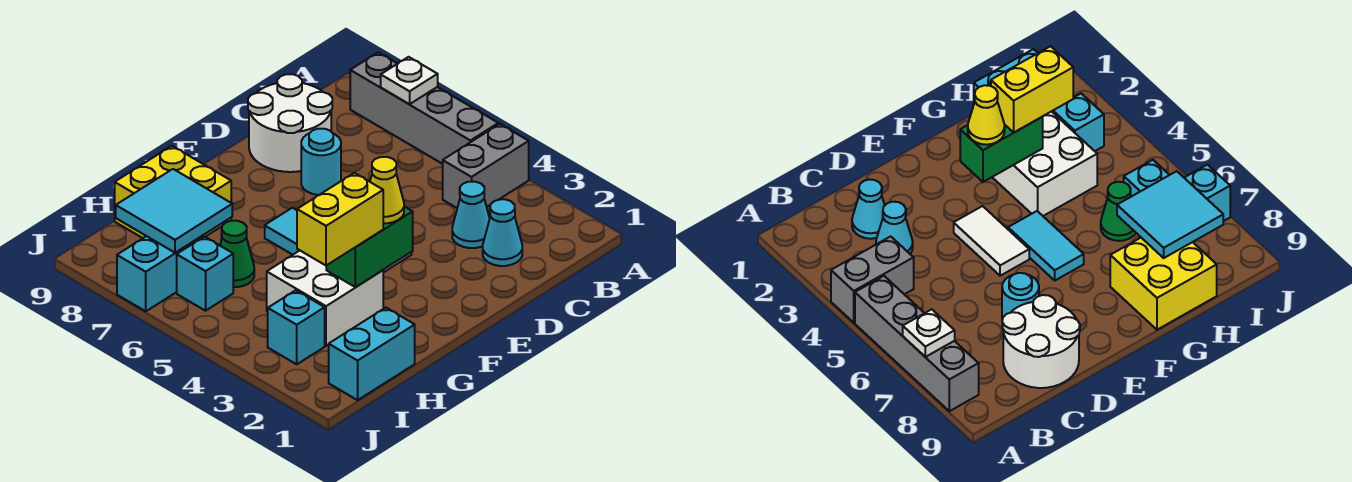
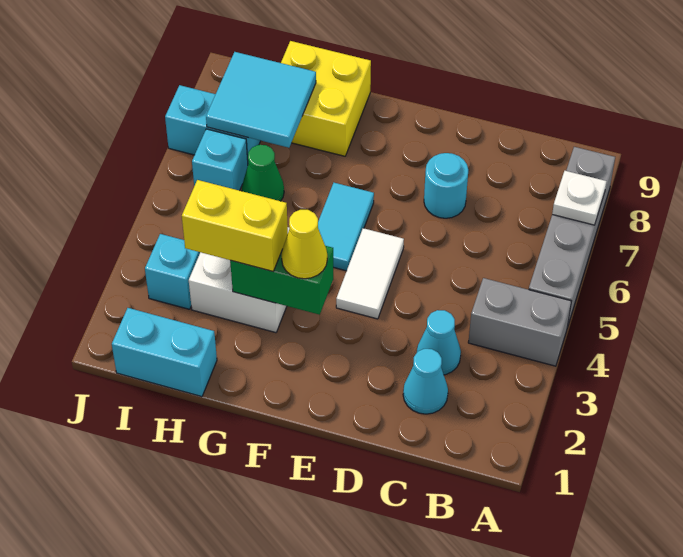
white round brick C8:D9 level 1 -> none

